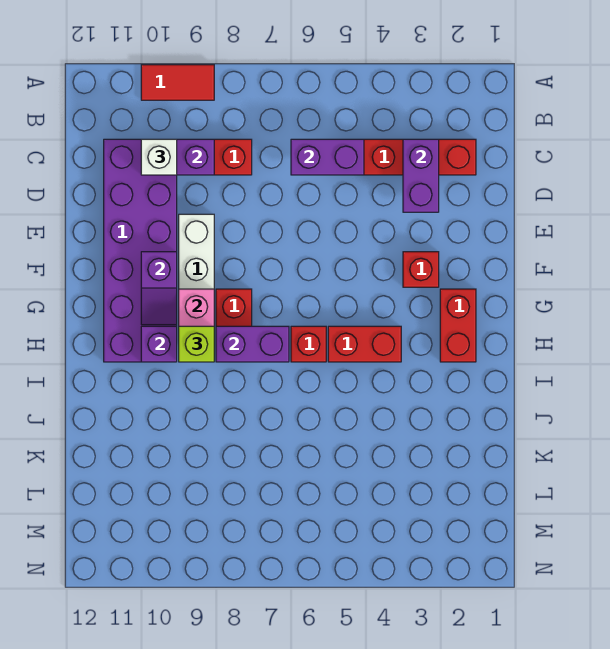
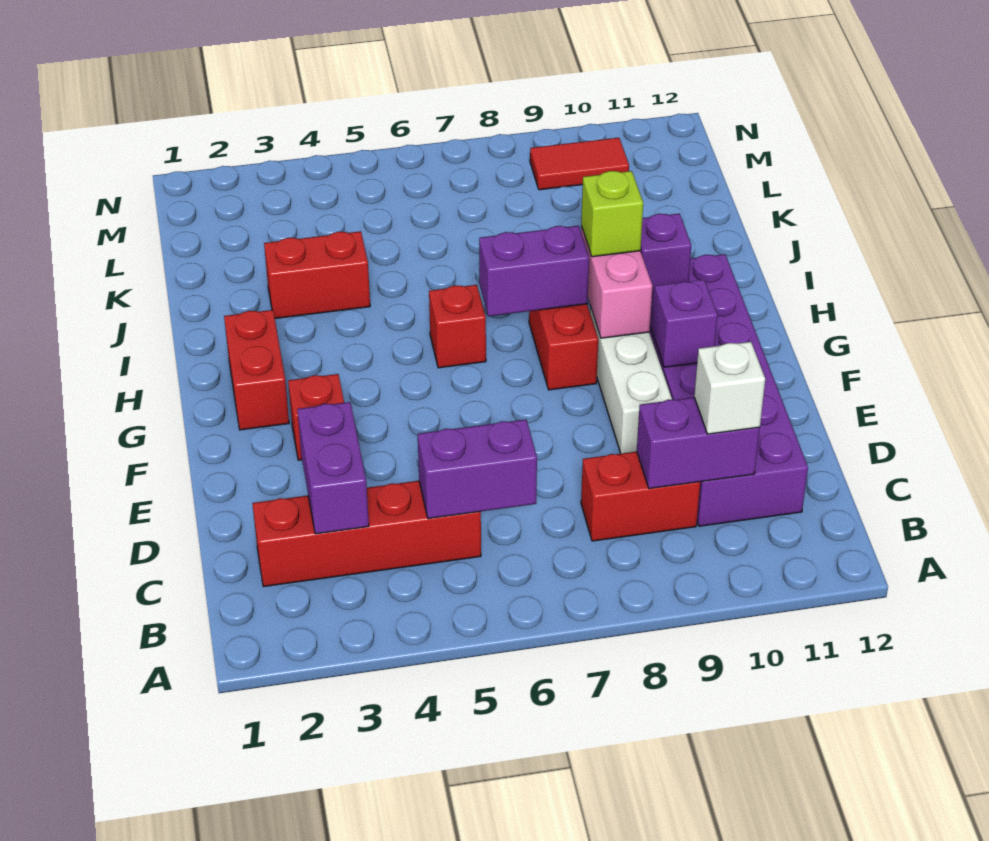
red tile A9:A10 level 1 -> red tile M9:M10 level 1
red brick H4:H5 level 1 -> red brick J3:J4 level 1

